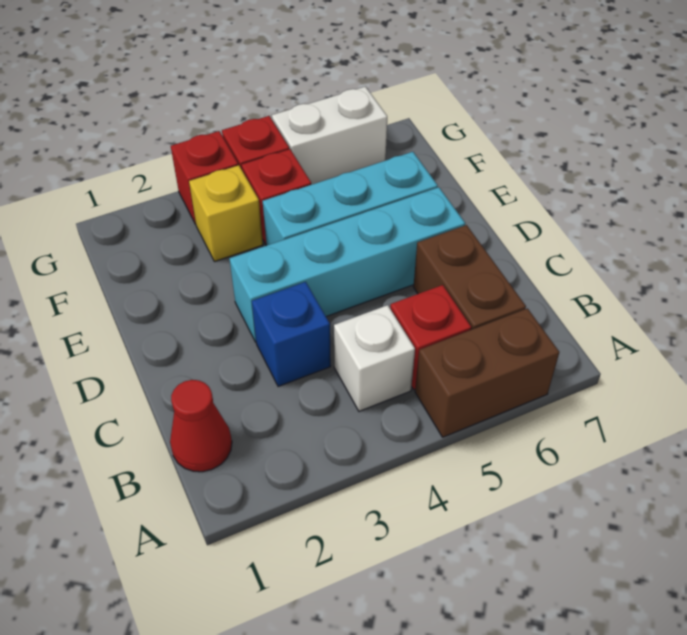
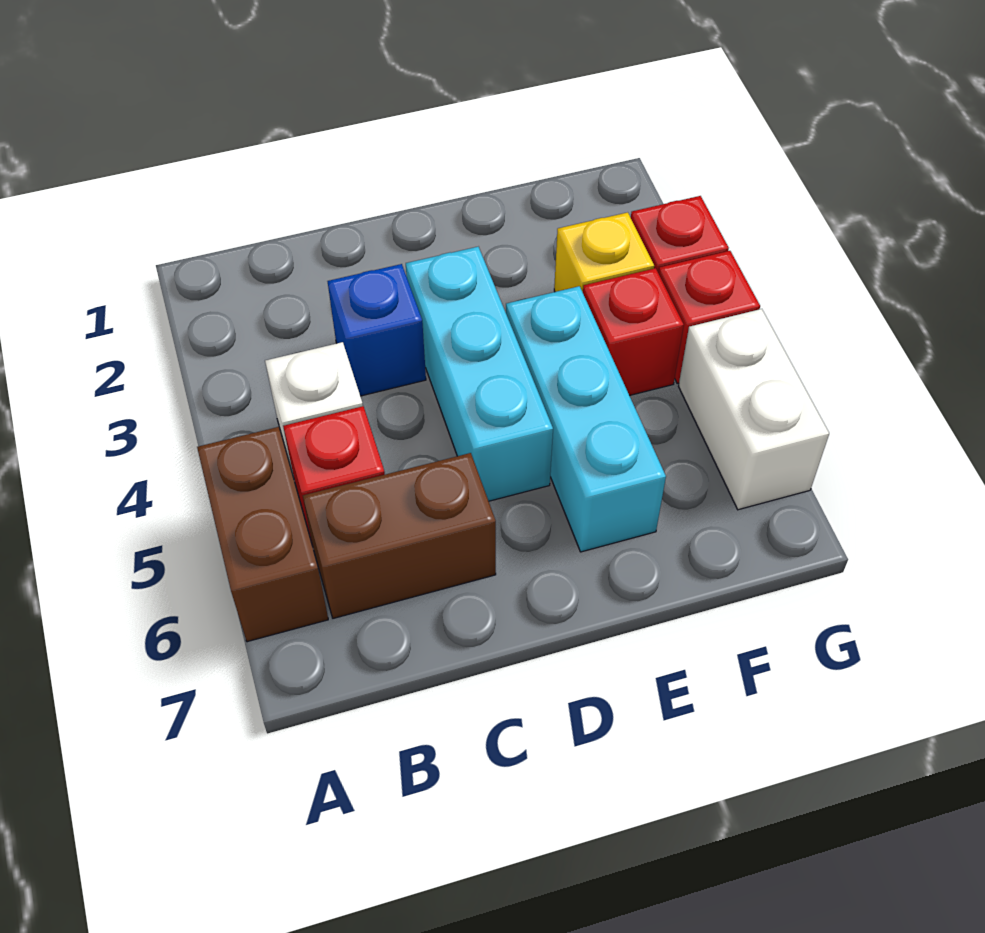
red cone B1 level 1 -> none
cyan brick D3:D6 level 1 -> cyan brick D3:D5 level 1

